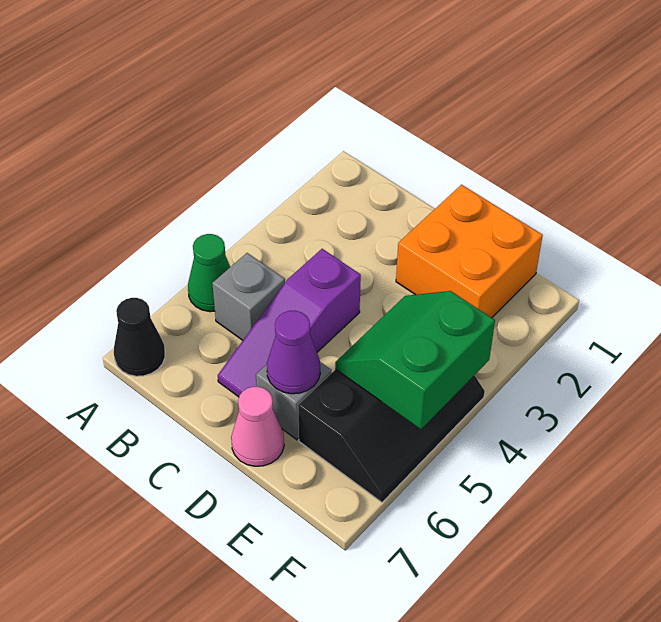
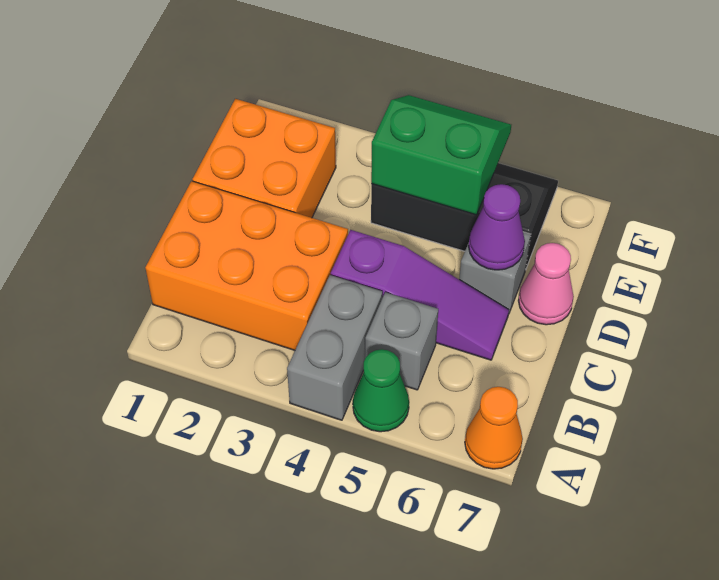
none -> grey brick A4:B4 level 1
black cone A7 level 1 -> orange cone A7 level 1
none -> orange brick B1:C3 level 1
green slope E4:F5 level 2 top F -> green slope E4:F5 level 2 top E

